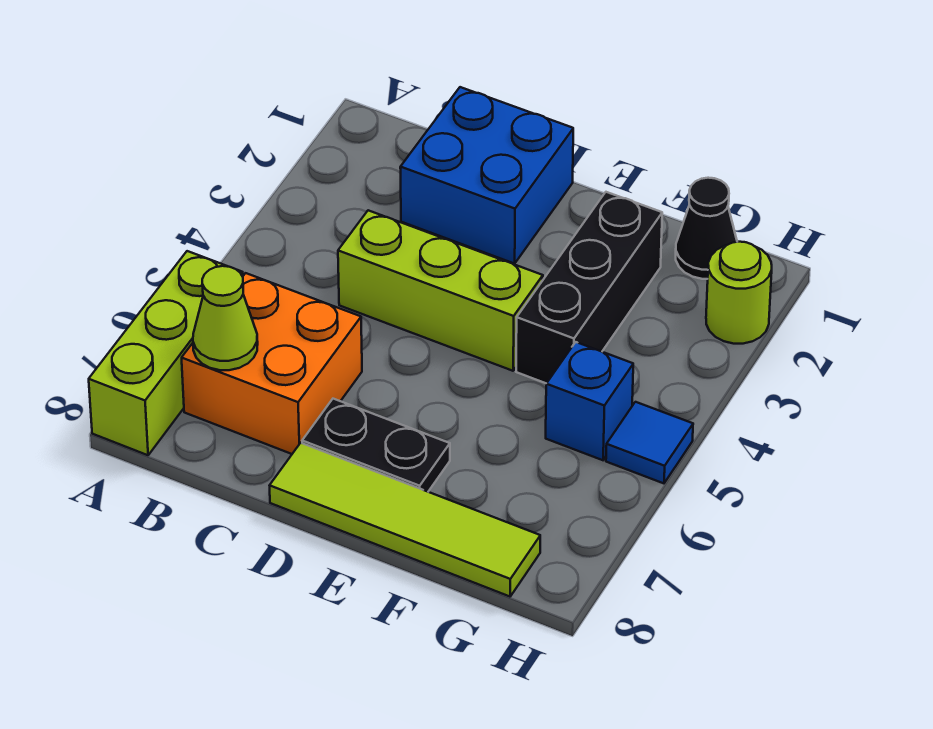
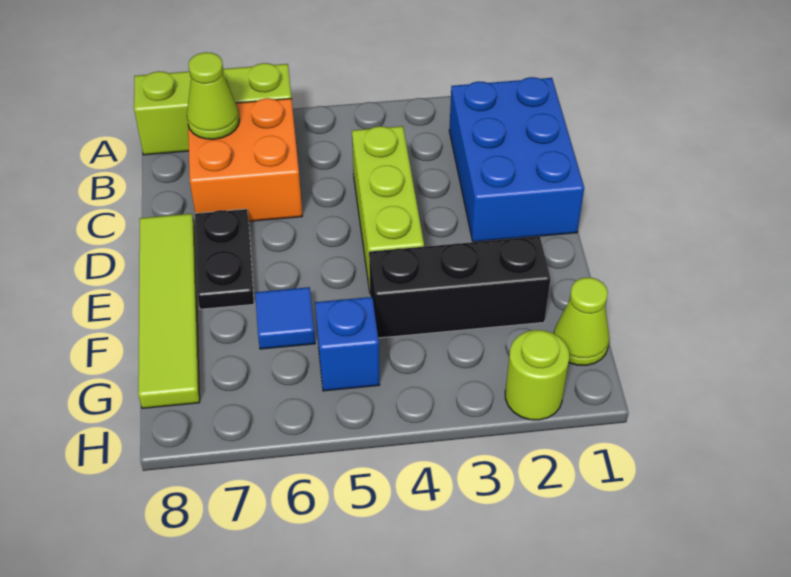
blue brick C1:D2 level 1 -> blue brick B1:D2 level 1
black cone G1 level 1 -> lime cone G1 level 1
blue tile H5 level 1 -> blue tile F6 level 1

